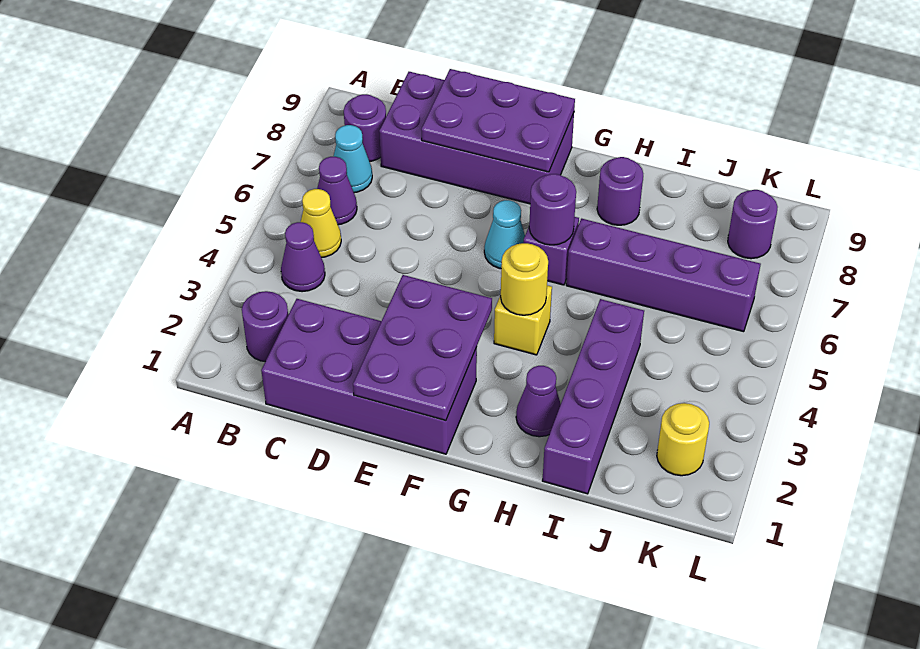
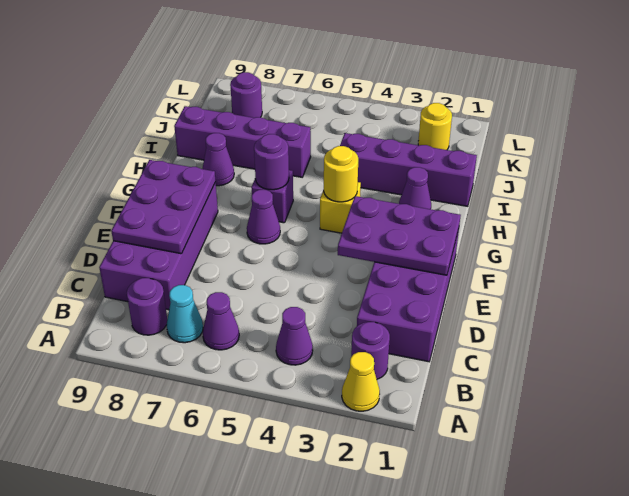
yellow cone B5 level 1 -> yellow cone A2 level 1
cyan cone F6 level 1 -> purple cone F6 level 1
purple brick H6:K6 level 1 -> purple brick I6:I9 level 1
purple round brick H8 level 1 -> purple cone H8 level 1

